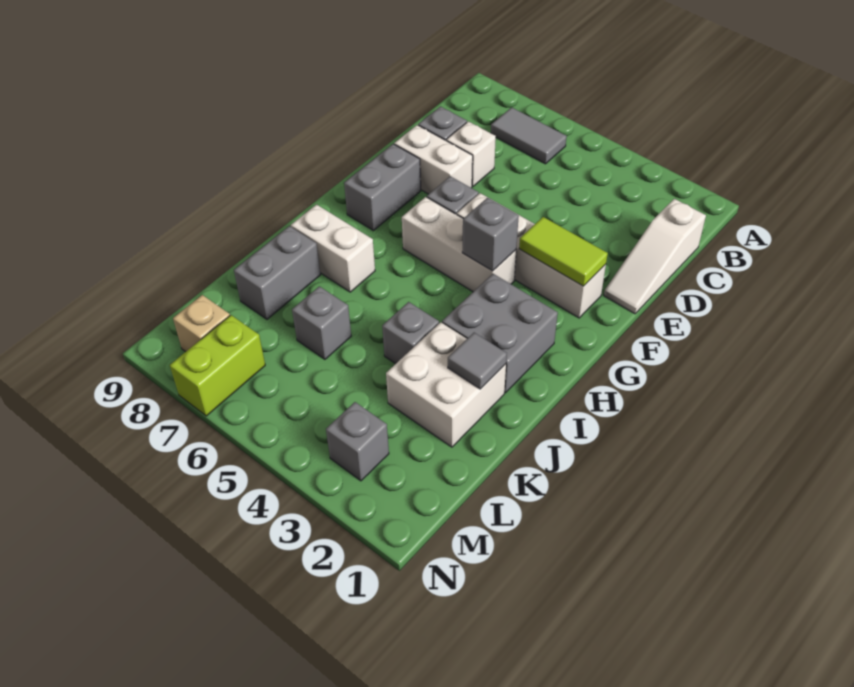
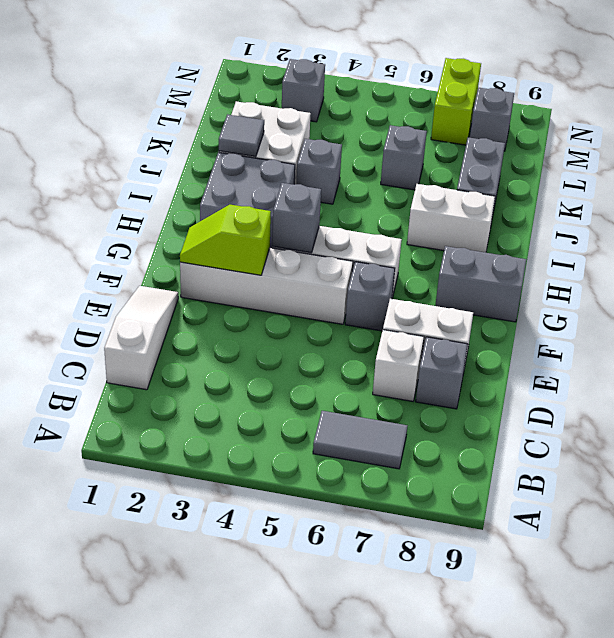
lime tile F2:F3 level 2 -> lime slope F2:F3 level 2 top 3
grey brick F8:G8 level 1 -> grey brick G8:G9 level 1
tan brick M8 level 1 -> grey brick M8 level 1

